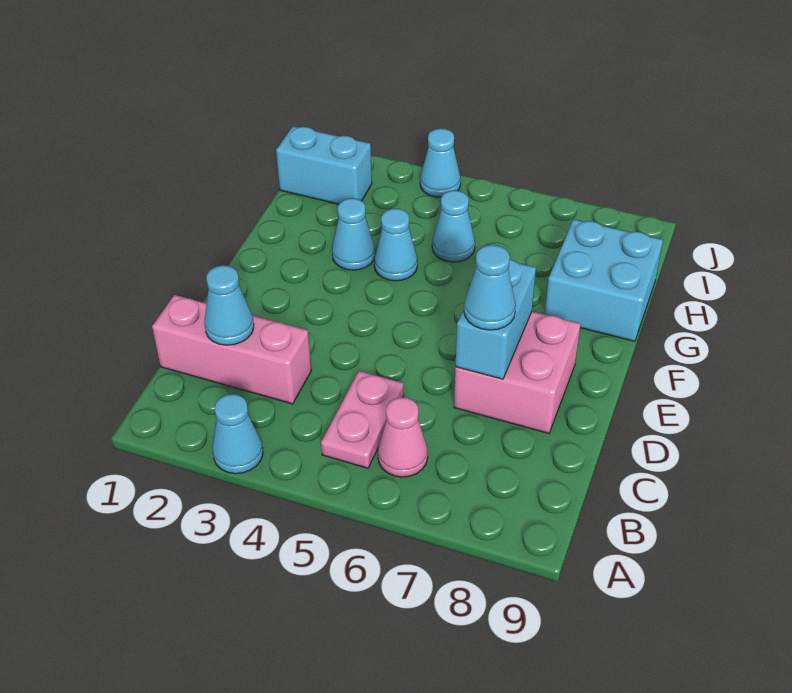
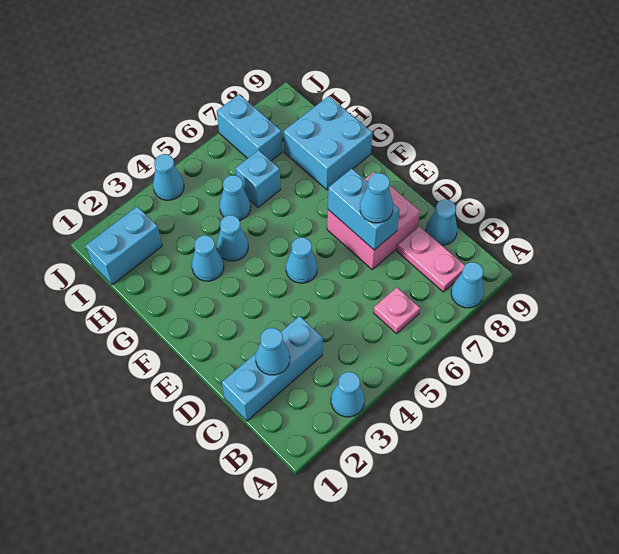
none -> cyan cone A8 level 1
pink plate B5:C5 level 1 -> pink plate B8:C8 level 1
pink cone B6 level 1 -> pink plate B6 level 1
pink brick C1:C3 level 1 -> cyan brick C1:C3 level 1
none -> cyan cone C9 level 1
none -> cyan cone E5 level 1
none -> cyan brick H6 level 1
none -> cyan brick I7:J7 level 1

